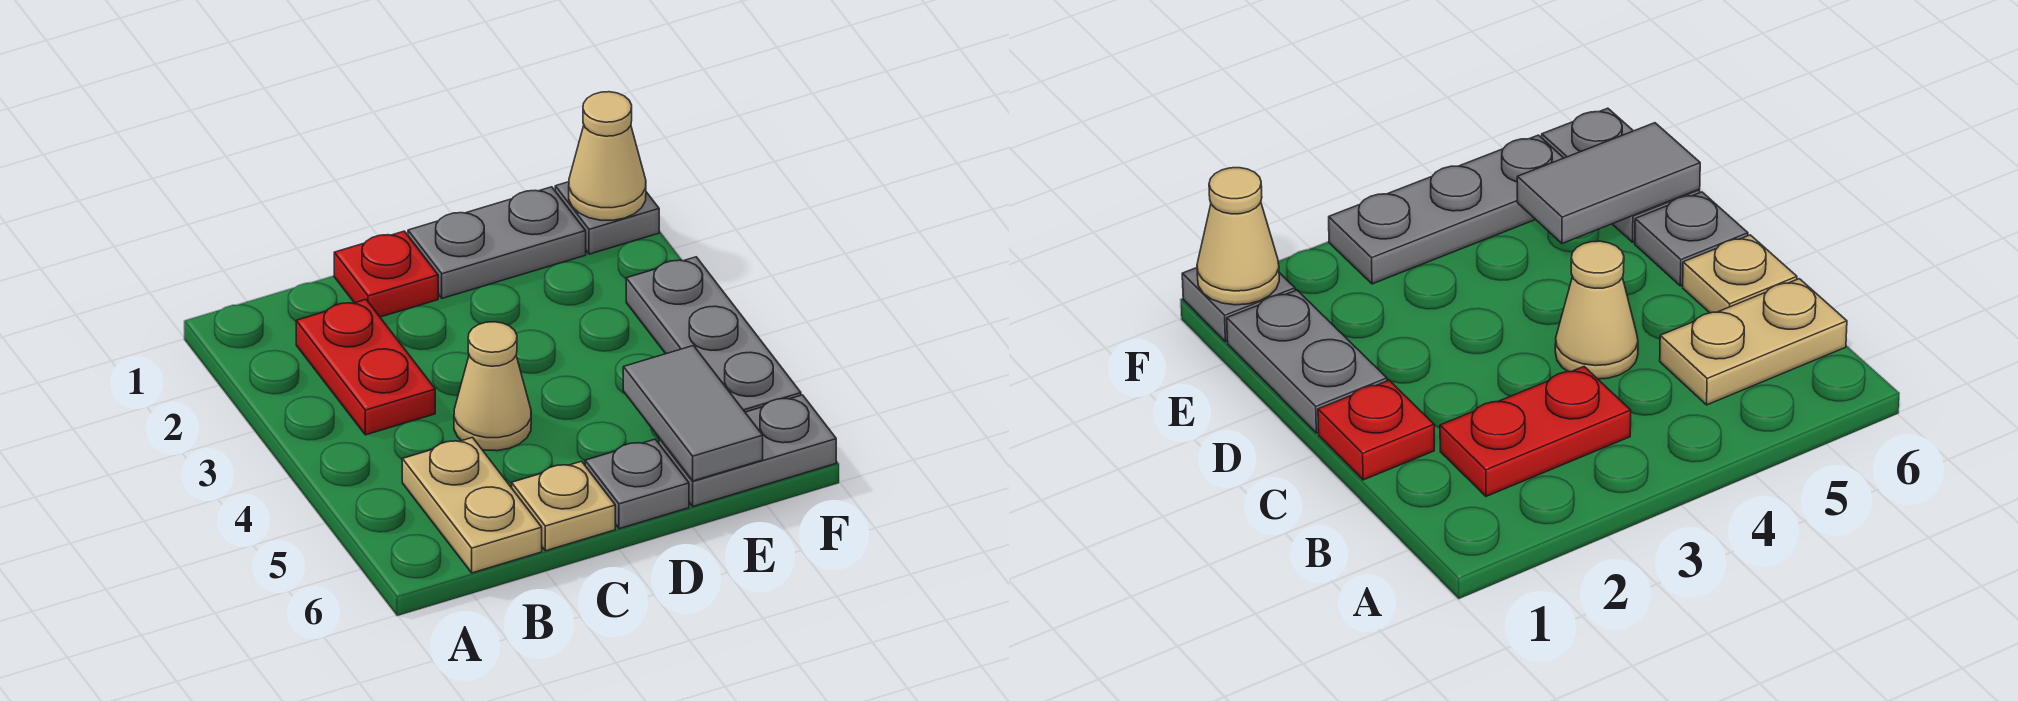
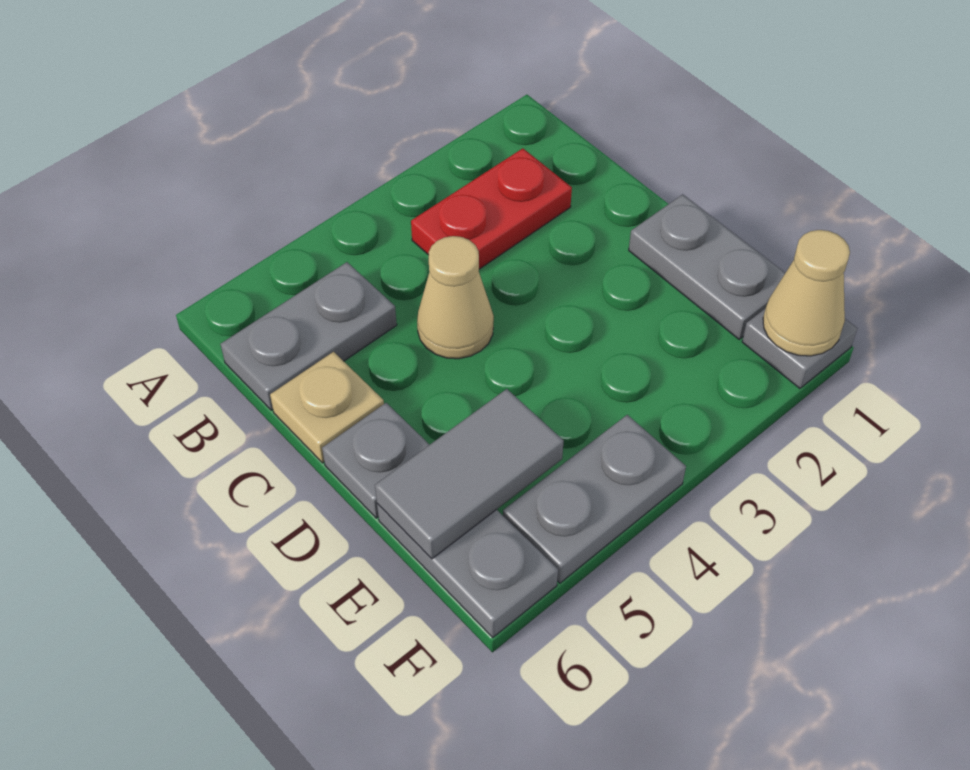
tan plate B5:B6 level 1 -> grey plate B5:B6 level 1
red plate C1 level 1 -> none
grey plate F3:F5 level 1 -> grey plate F4:F5 level 1

